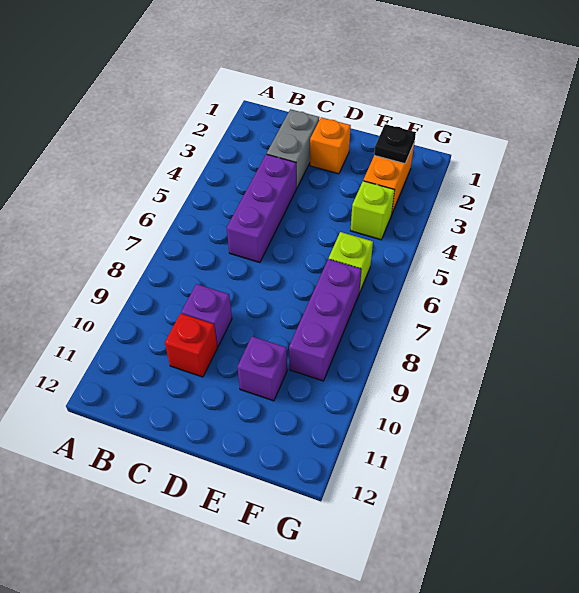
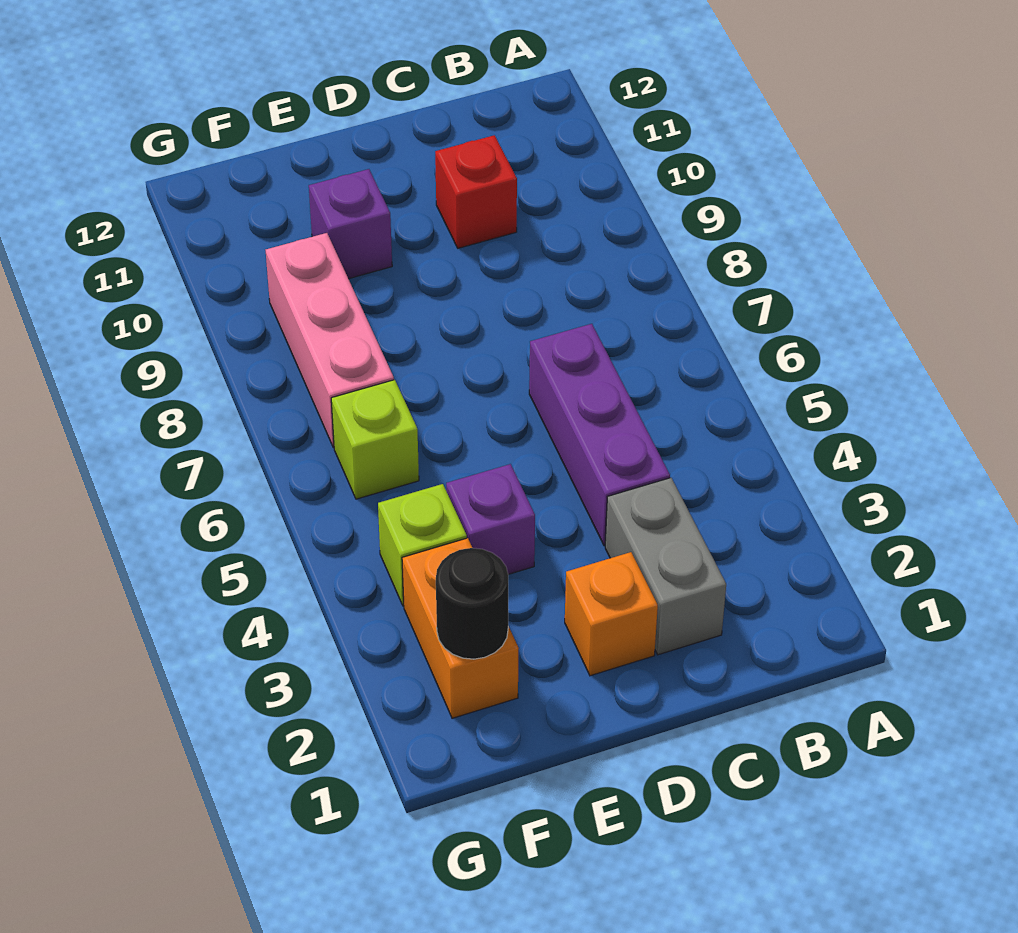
purple brick C9 level 1 -> purple brick E4 level 1
black plate F2 level 2 -> black round brick F2 level 2
purple brick F7:F9 level 1 -> pink brick F7:F9 level 1

